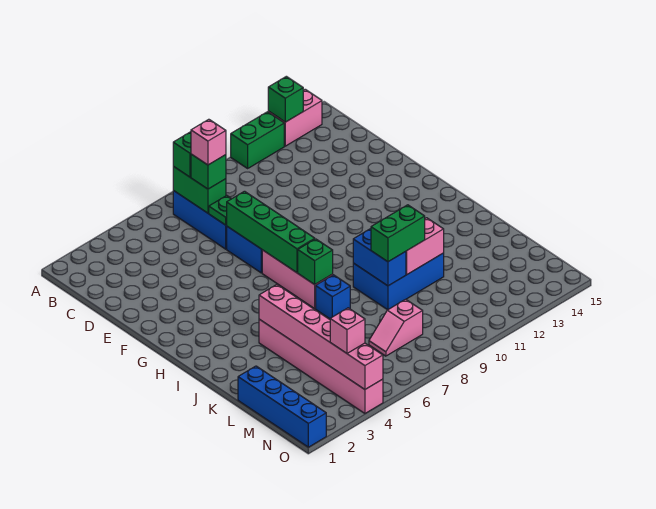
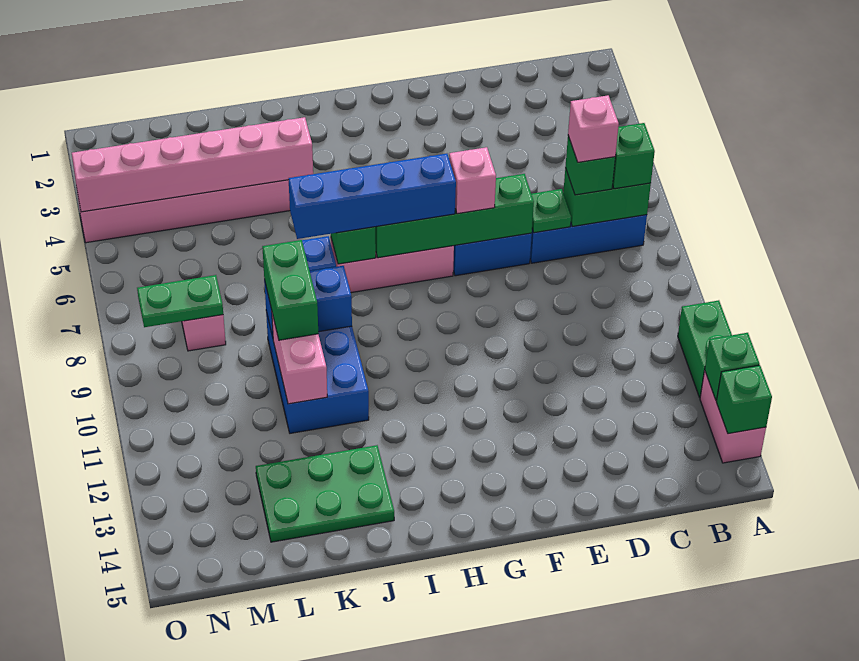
none -> green brick A14 level 2
none -> green plate J13:L14 level 1
blue brick L1:O1 level 1 -> blue brick G7:J7 level 3
none -> green plate M8:N8 level 2
pink brick N4 level 3 -> pink brick F7 level 3

